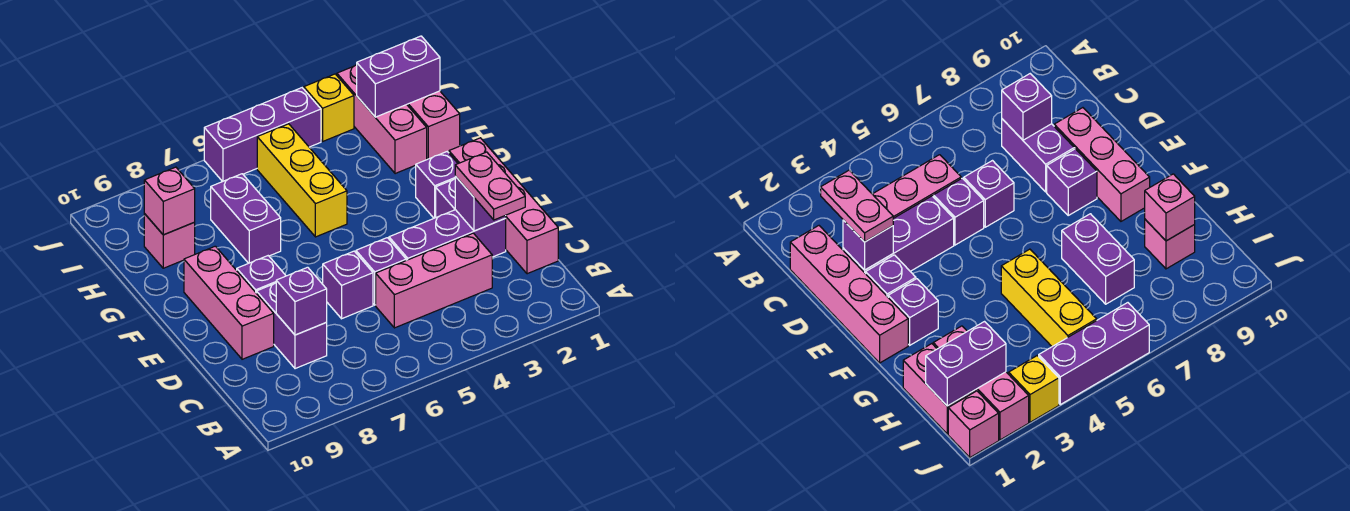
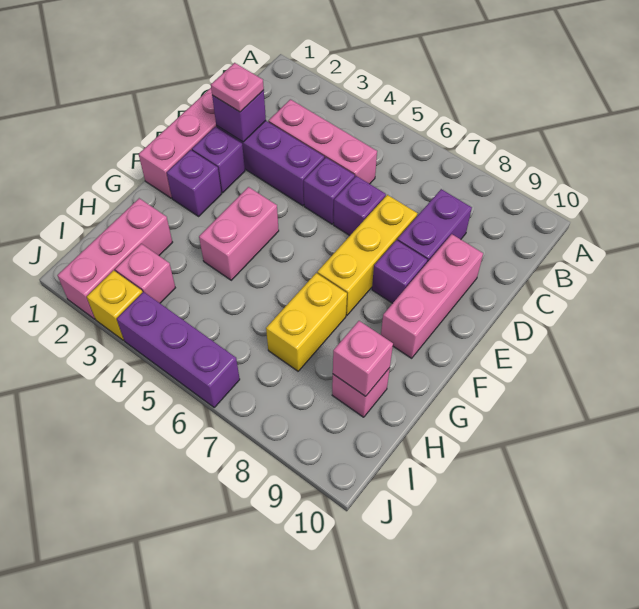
pink plate C2:D2 level 3 -> pink plate D2 level 3
purple brick C8 level 2 -> none
yellow brick G5:I5 level 1 -> yellow brick D7:F7 level 1
purple brick G7:H7 level 1 -> yellow brick G7:H7 level 1
pink brick H1:I1 level 1 -> pink brick F4:G4 level 1
purple brick I1:I2 level 2 -> none
pink brick J1 level 1 -> pink brick I3 level 1

